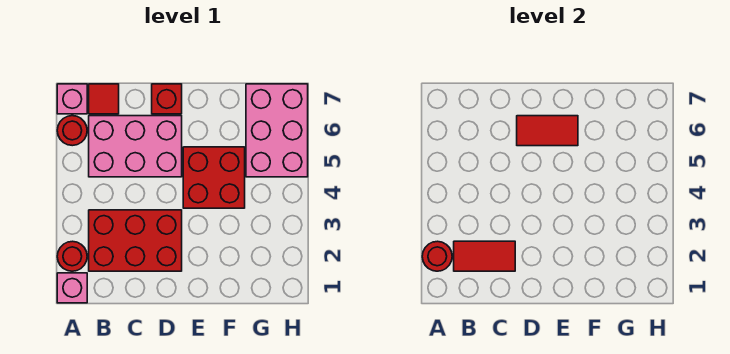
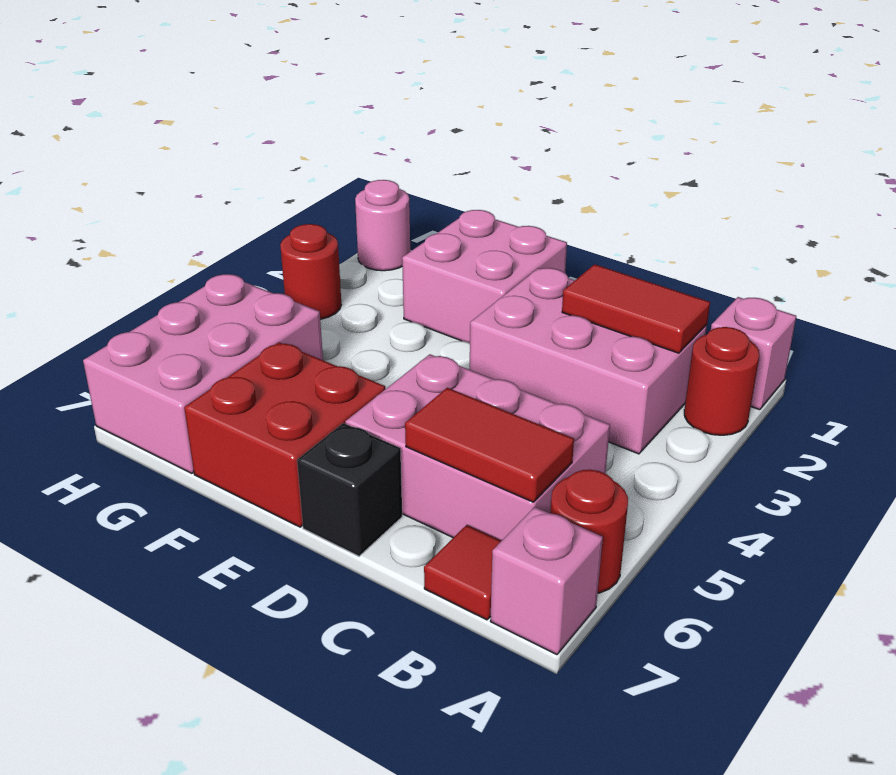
red round brick A2 level 2 -> red round brick H3 level 1
red brick B2:D3 level 1 -> pink brick B2:D3 level 1
red tile D6:E6 level 2 -> red tile B6:C6 level 2
red brick D7 level 1 -> black brick D7 level 1
none -> pink brick E1:F2 level 1
red brick E4:F5 level 1 -> red brick E6:F7 level 1
none -> pink round brick H1 level 1

